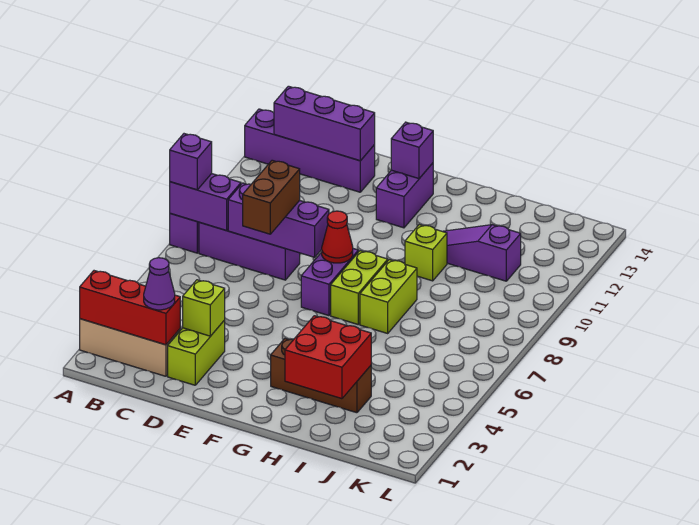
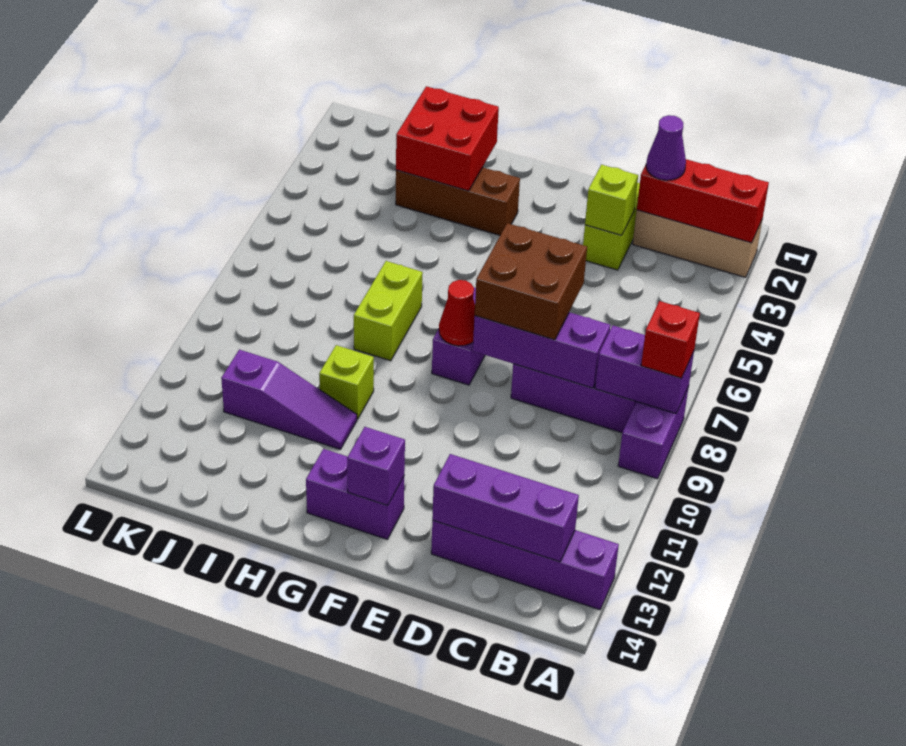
purple brick A8 level 3 -> red brick A8 level 3
brown brick D7:D8 level 3 -> brown brick D7:E8 level 3
purple brick F12:F13 level 1 -> purple brick F13:G13 level 1
lime brick G7:G8 level 1 -> none

